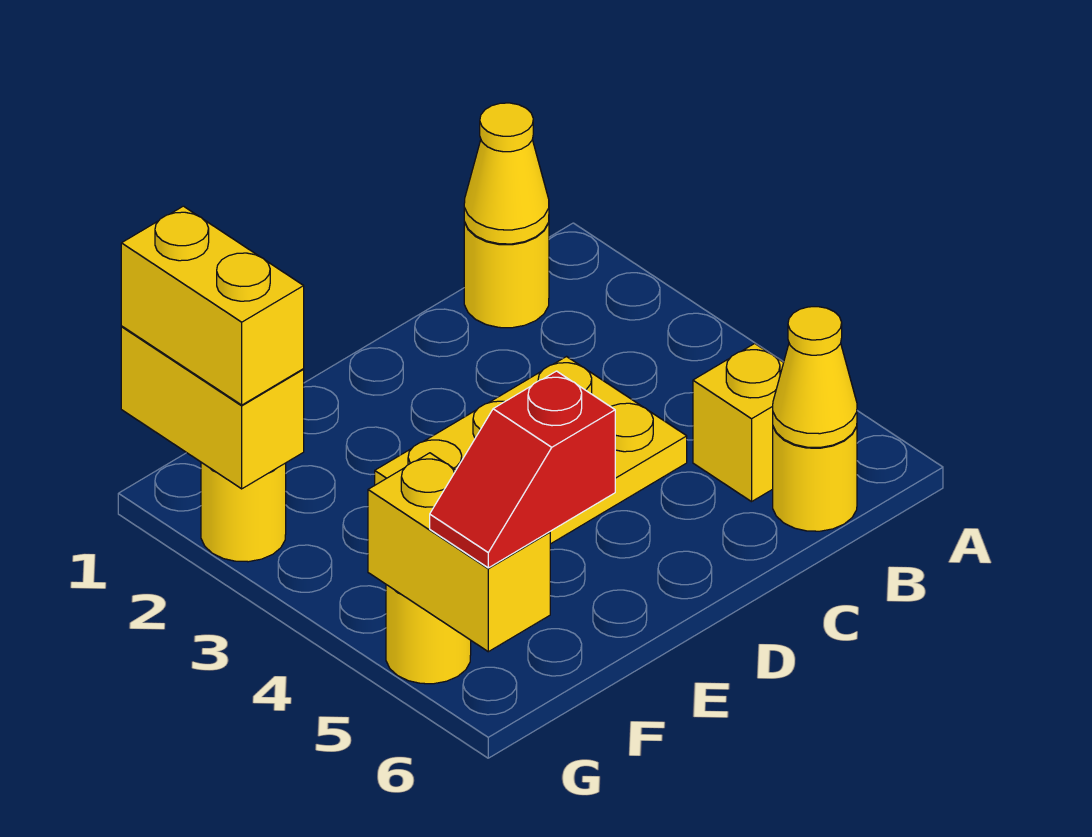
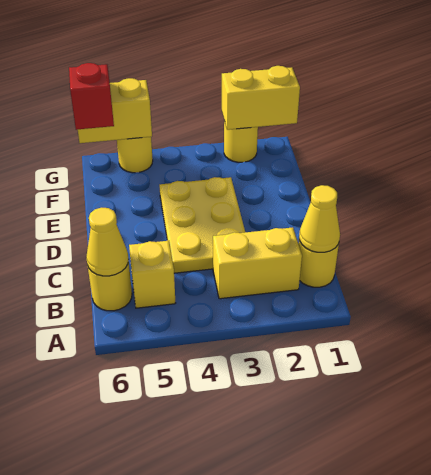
yellow brick G1:G2 level 3 -> yellow brick B2:B3 level 1

